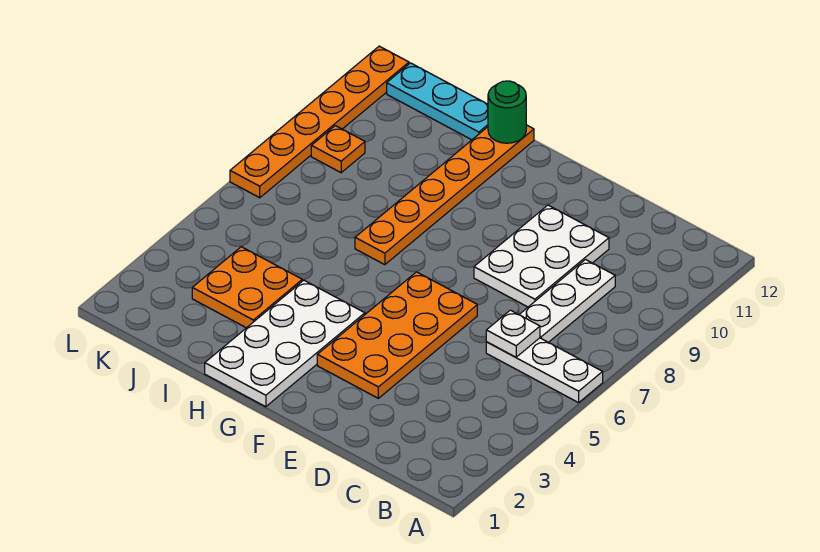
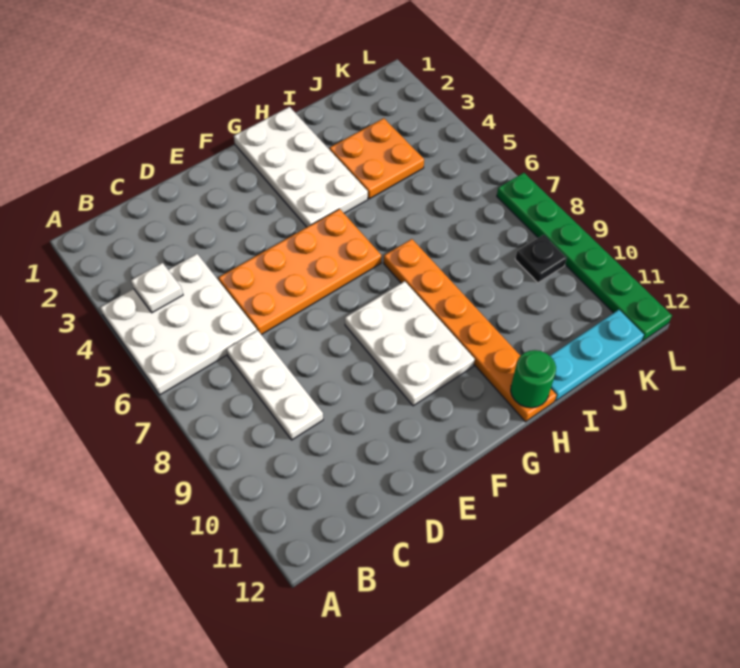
white plate A6:C6 level 1 -> white plate A4:C6 level 1
white plate C6 level 2 -> white plate B4 level 2
white plate D8:E10 level 1 -> white plate F8:G10 level 1
orange plate E3:F6 level 1 -> orange plate D5:G6 level 1
orange plate K9 level 1 -> black plate K9 level 1
orange plate L7:L12 level 1 -> green plate L7:L12 level 1

